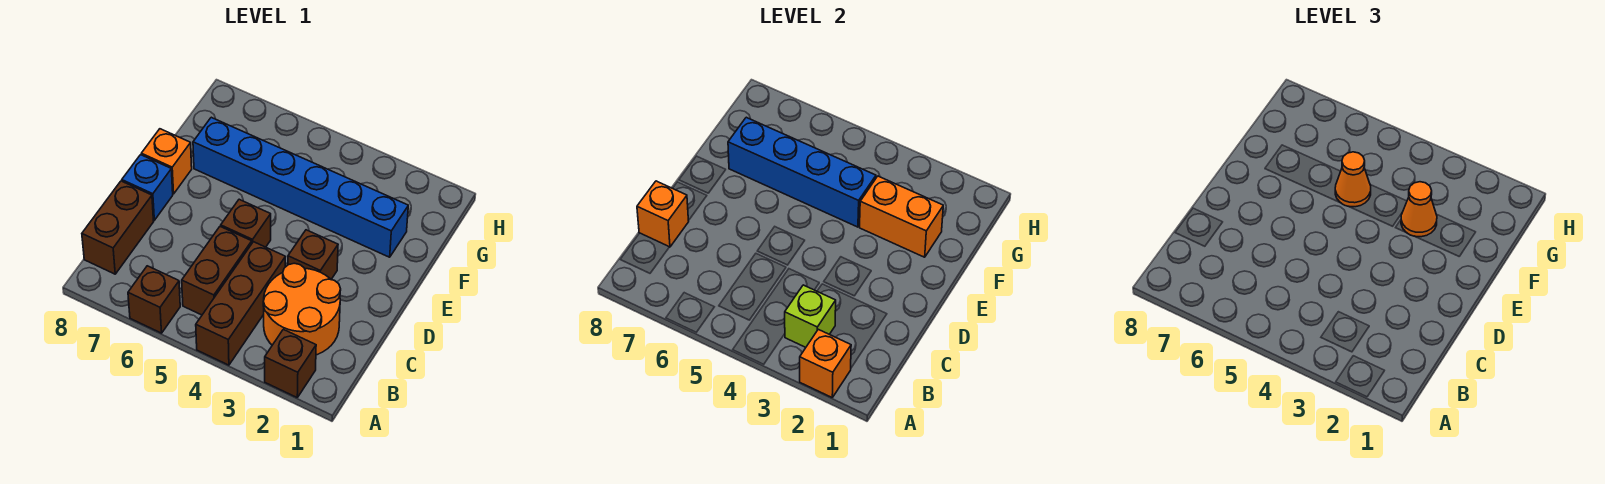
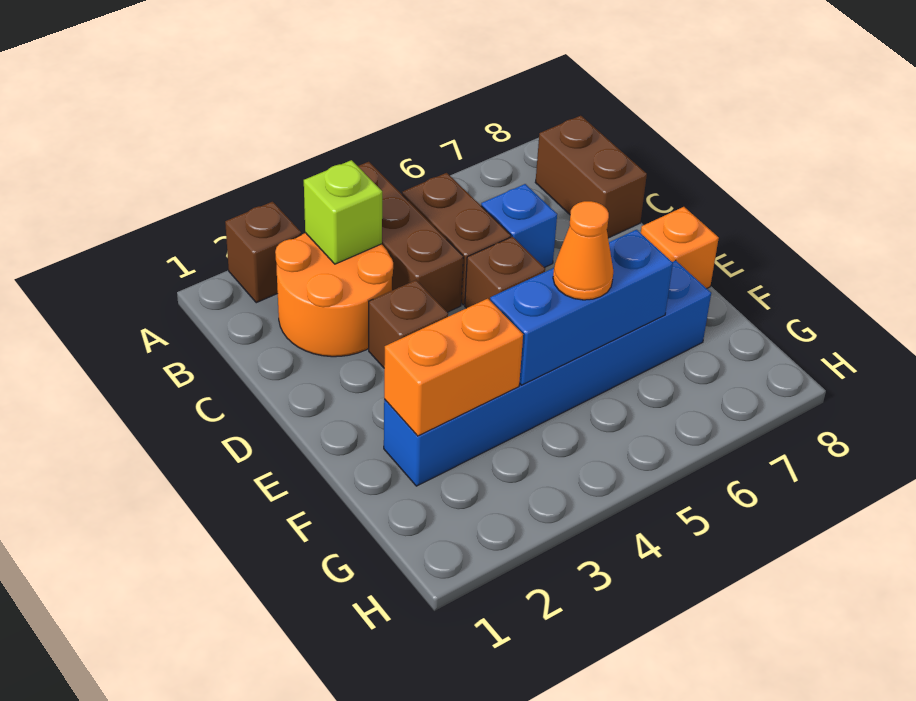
orange brick A2 level 2 -> none
brown brick A6 level 1 -> none
orange brick C8 level 2 -> none
blue brick D8 level 1 -> blue brick C6 level 1
orange cone F3 level 3 -> none
blue brick F4:F7 level 2 -> blue brick F4:F6 level 2

